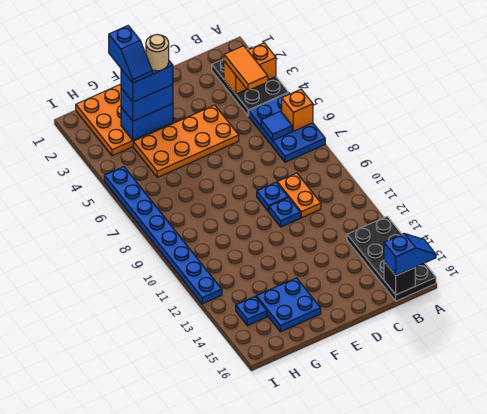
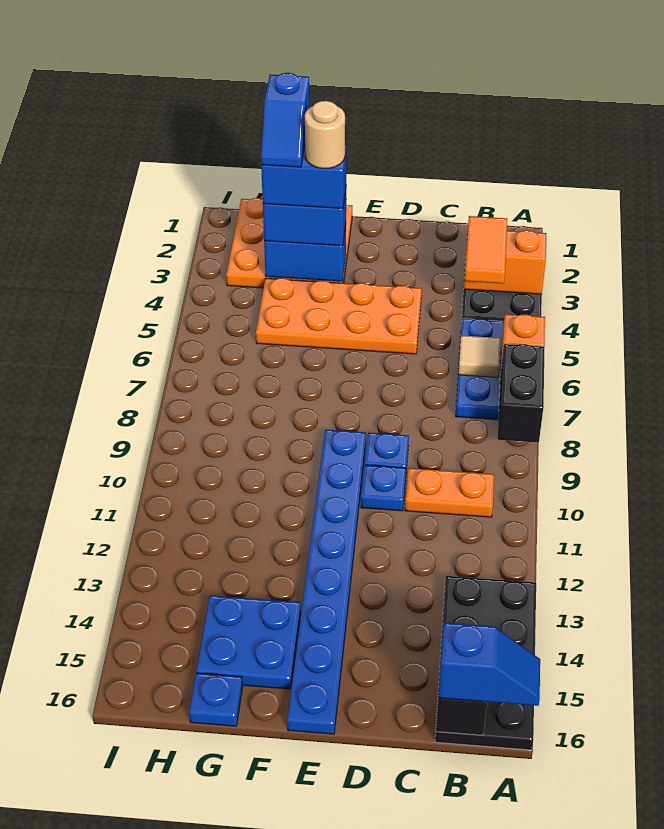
none -> black brick A7:A8 level 2
blue tile B6 level 2 -> tan tile B6 level 2
orange plate C9:C10 level 1 -> orange plate B10:C10 level 1
blue plate H14 level 1 -> blue plate G16 level 1
blue plate I5:I12 level 1 -> blue plate E9:E16 level 1

